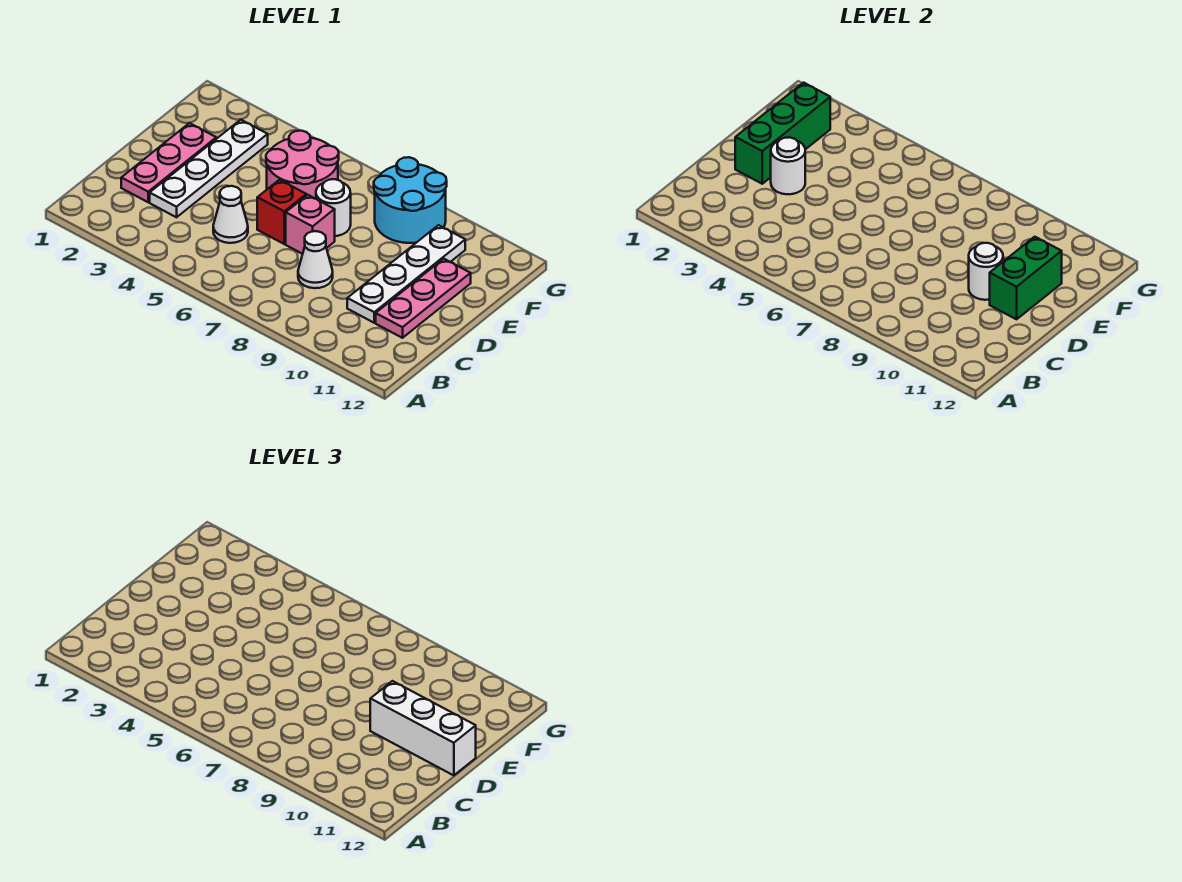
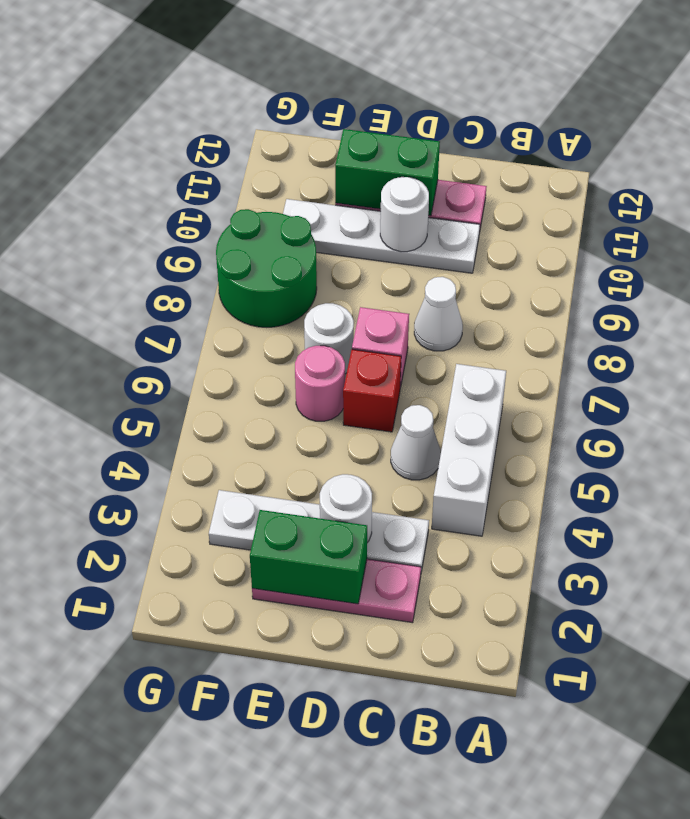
green brick D2:F2 level 2 -> green brick D2:E2 level 2
white brick D10:D12 level 3 -> white brick B4:B6 level 1
pink round brick E5:F6 level 1 -> pink round brick E6 level 1
cyan round brick F8:G9 level 1 -> green round brick F8:G9 level 1

